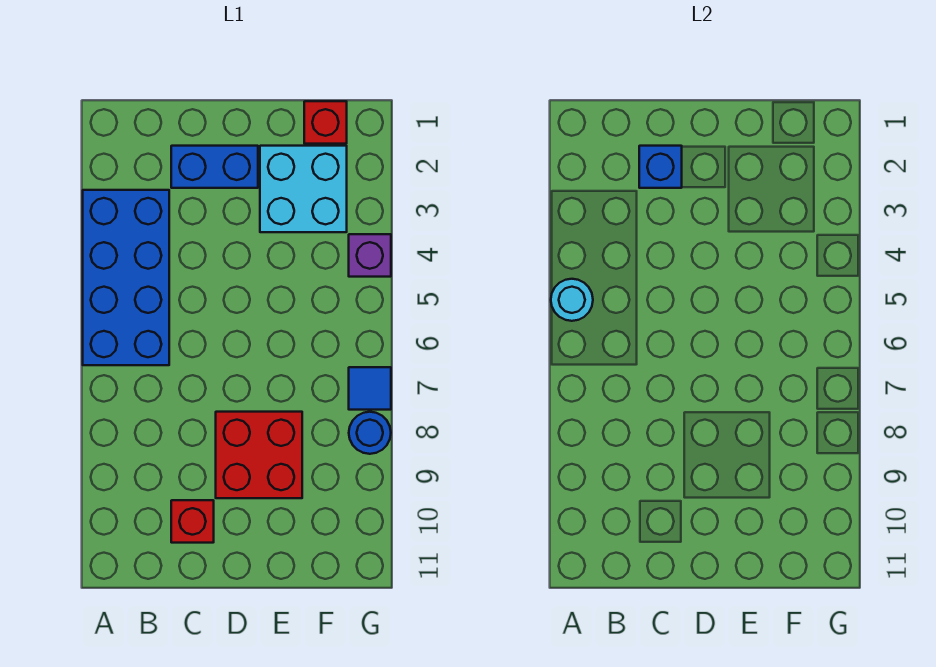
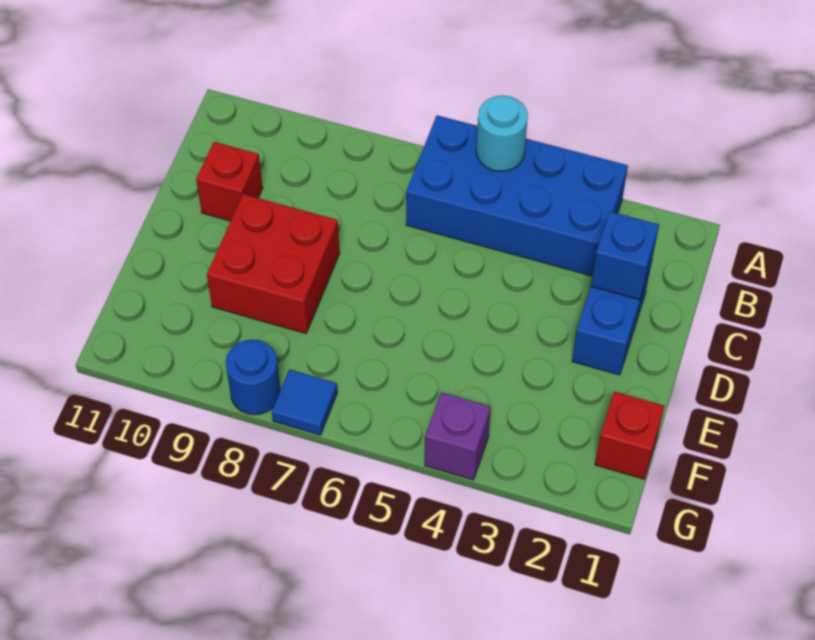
cyan brick E2:F3 level 1 -> none

